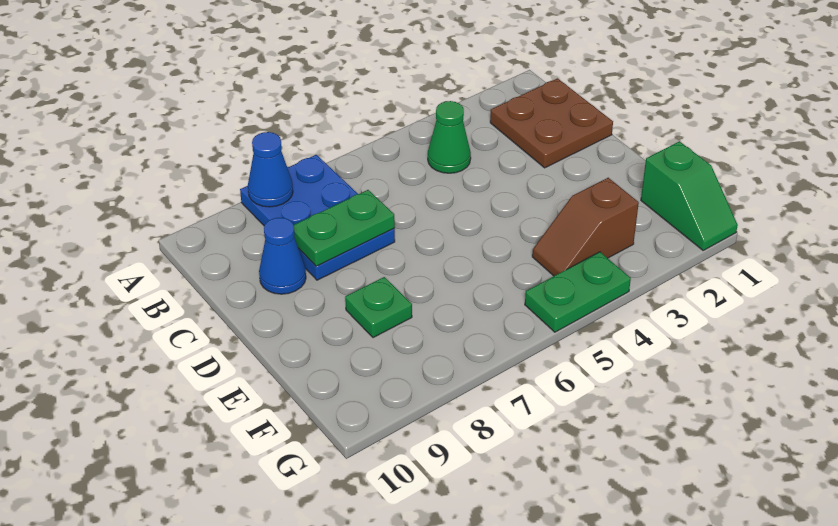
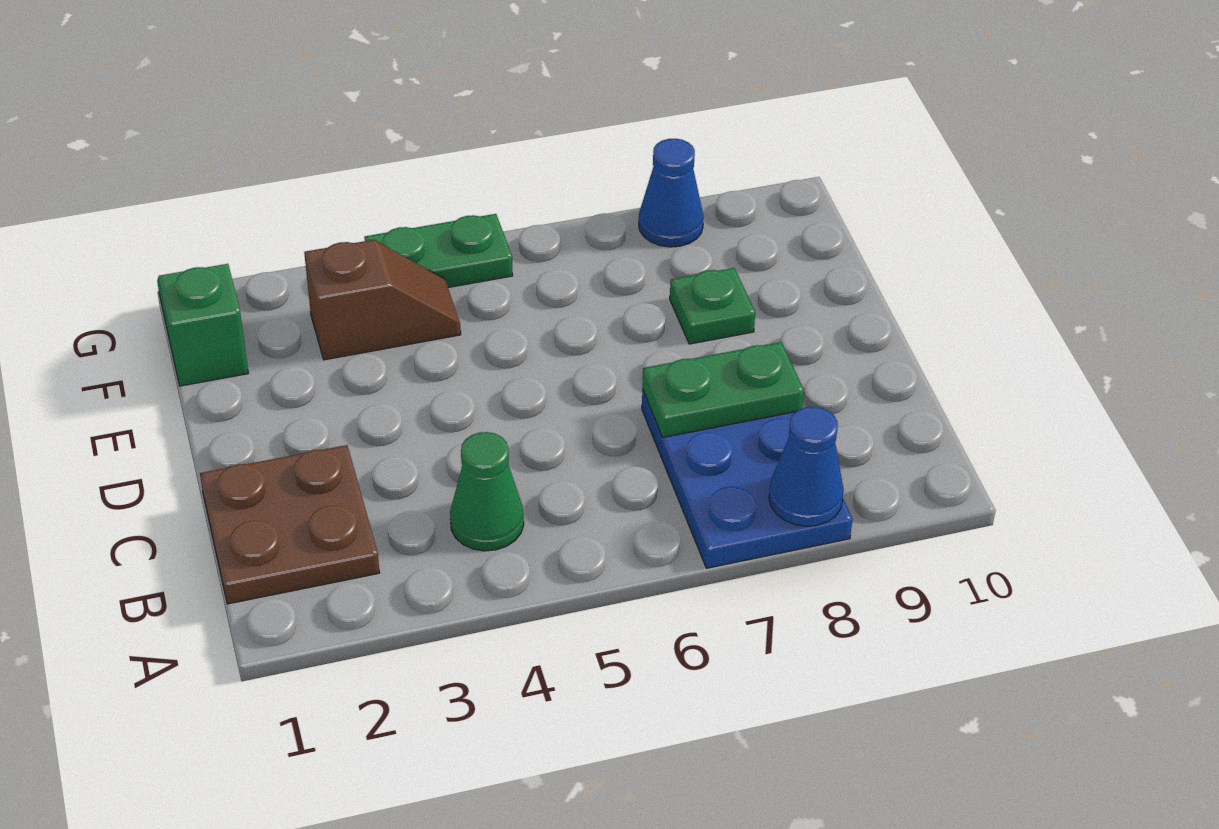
blue cone C9 level 1 -> blue cone G8 level 1

